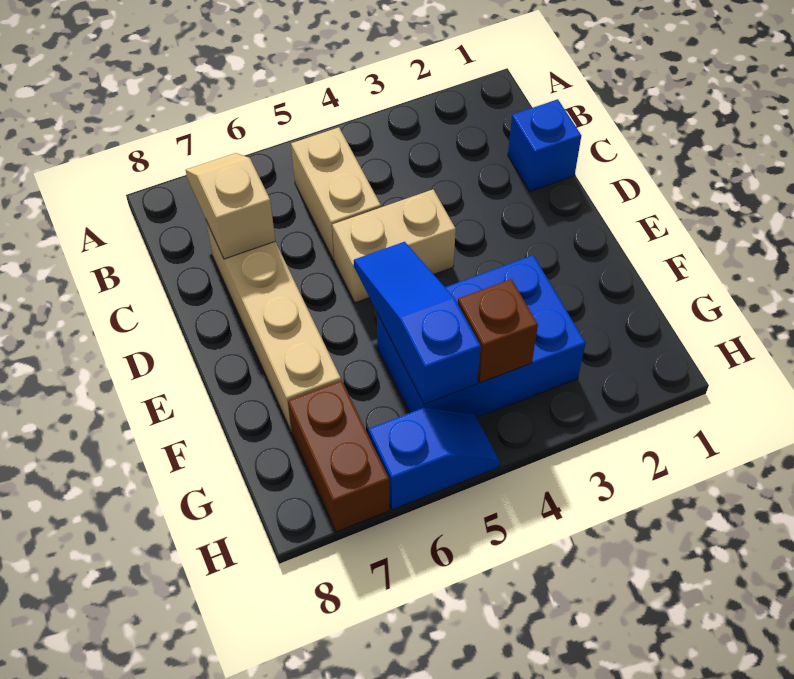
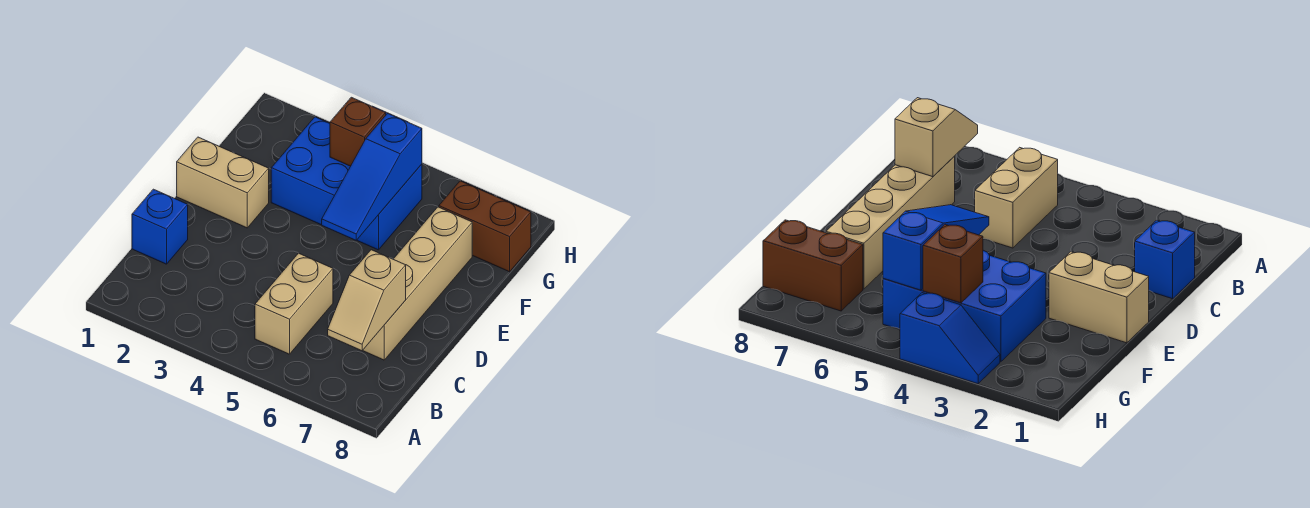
tan brick D4:D5 level 1 -> tan brick E1:E2 level 1
brown brick G7:H7 level 1 -> brown brick G7:G8 level 1
blue slope H5:H6 level 1 top 6 -> blue slope H3:H4 level 1 top 4

